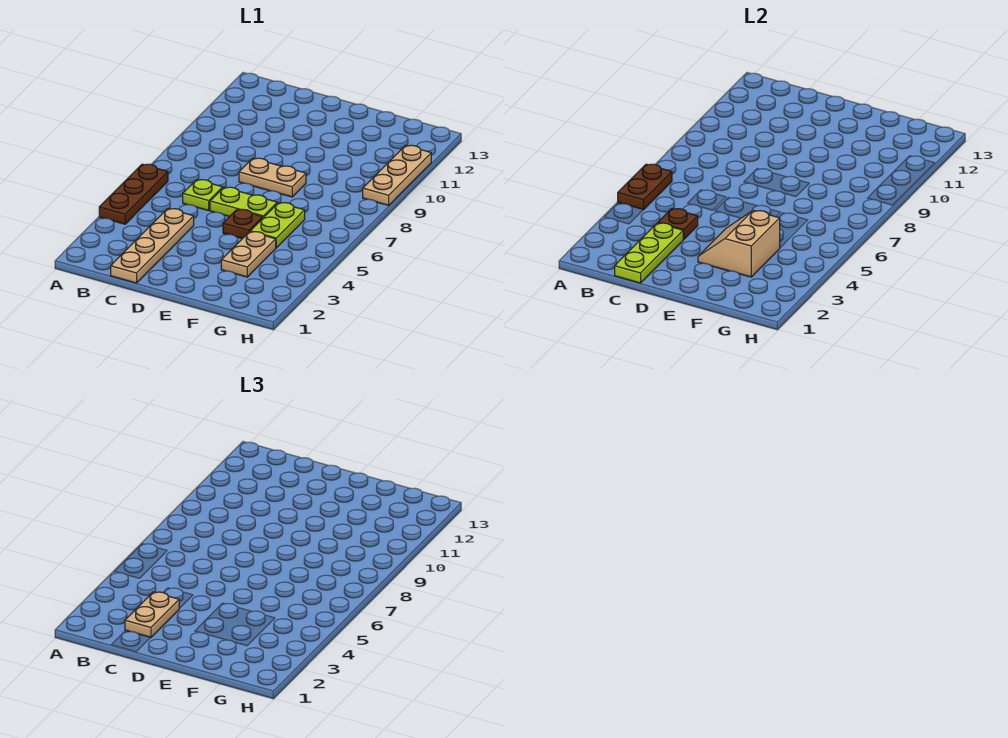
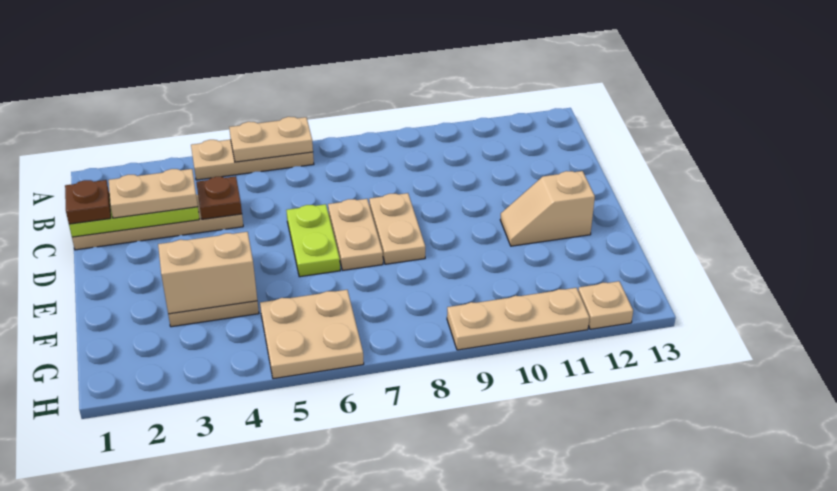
brown plate A4:A6 level 1 -> tan plate A4:A6 level 1
brown plate A5:A6 level 2 -> tan plate A5:A6 level 2
lime plate C6 level 1 -> none
none -> tan plate D7:E7 level 1
brown plate E5 level 1 -> brown plate C1 level 3
none -> tan slope E11:E12 level 1 top 12
lime plate F5:F6 level 1 -> none
none -> tan plate G5:H6 level 1
none -> tan plate H12 level 1

